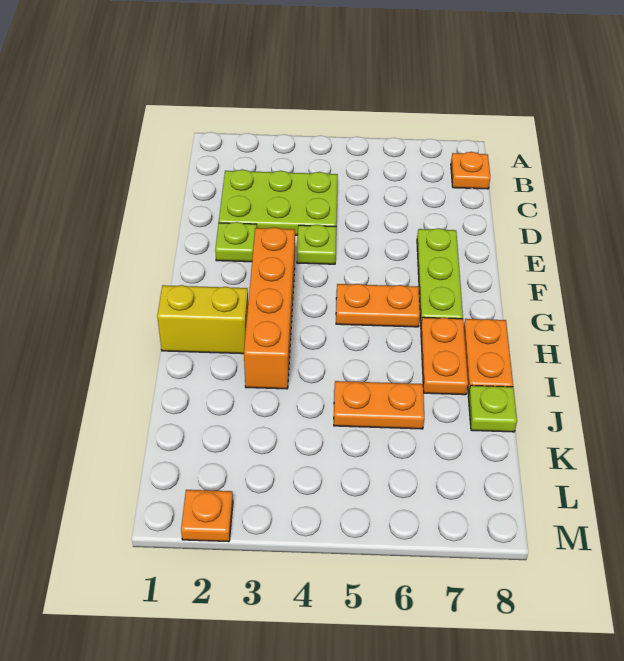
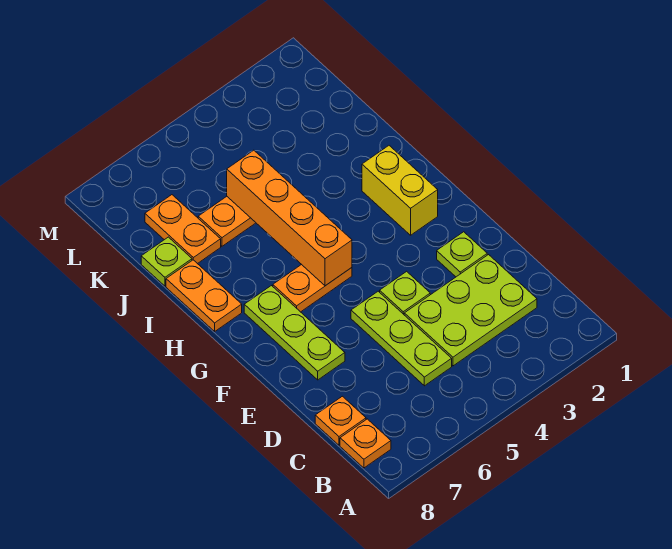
none -> lime plate C5:E5 level 1
orange brick F3:I3 level 1 -> orange brick G5:J5 level 2
yellow brick H1:H2 level 1 -> yellow brick G2:H2 level 1
orange plate H7:I7 level 1 -> orange plate J7:K7 level 1
orange plate M2 level 1 -> orange plate C8 level 1

